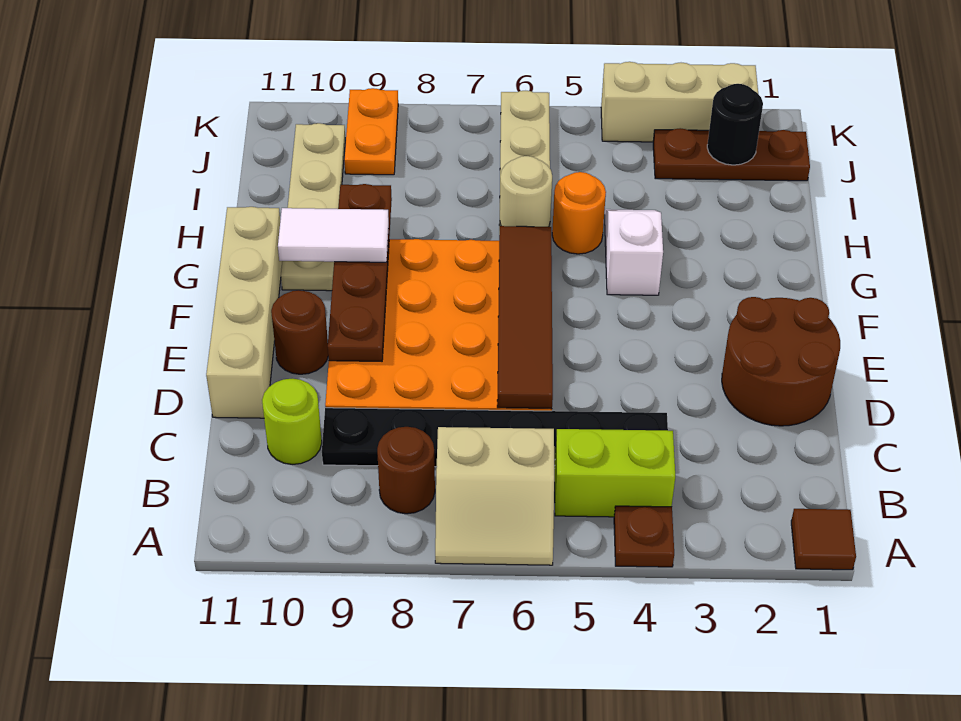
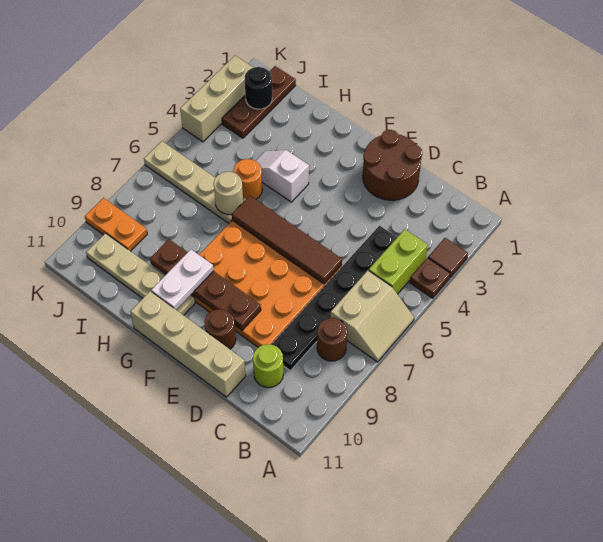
brown tile A1 level 1 -> brown tile A3 level 1
white tile G9:G10 level 3 -> white plate G9:G10 level 3

